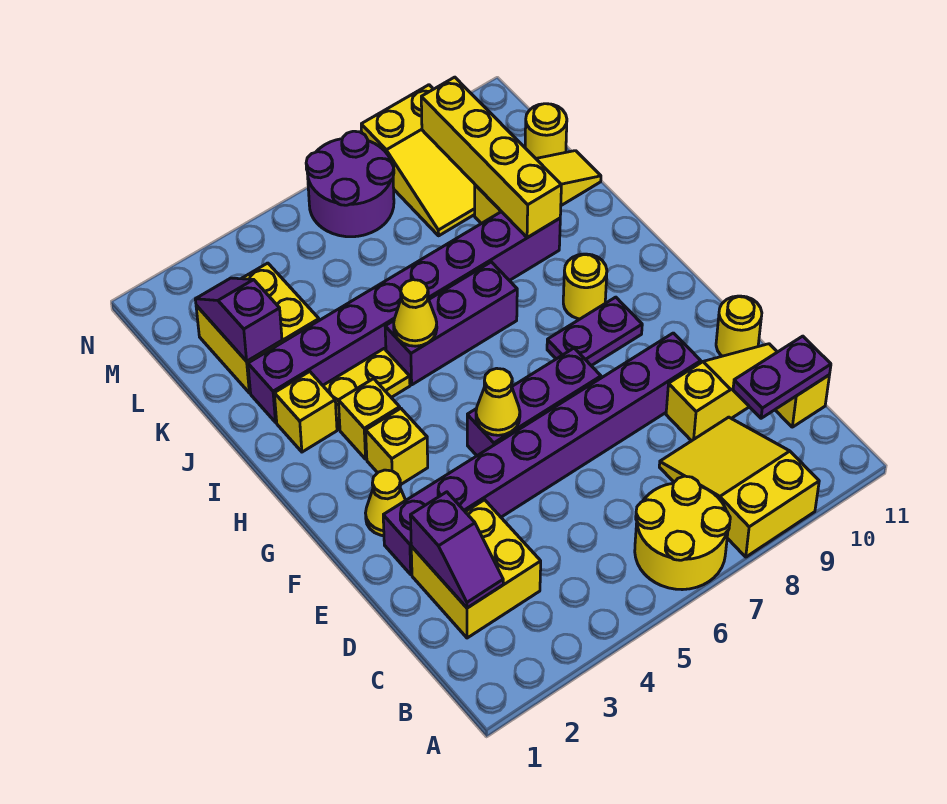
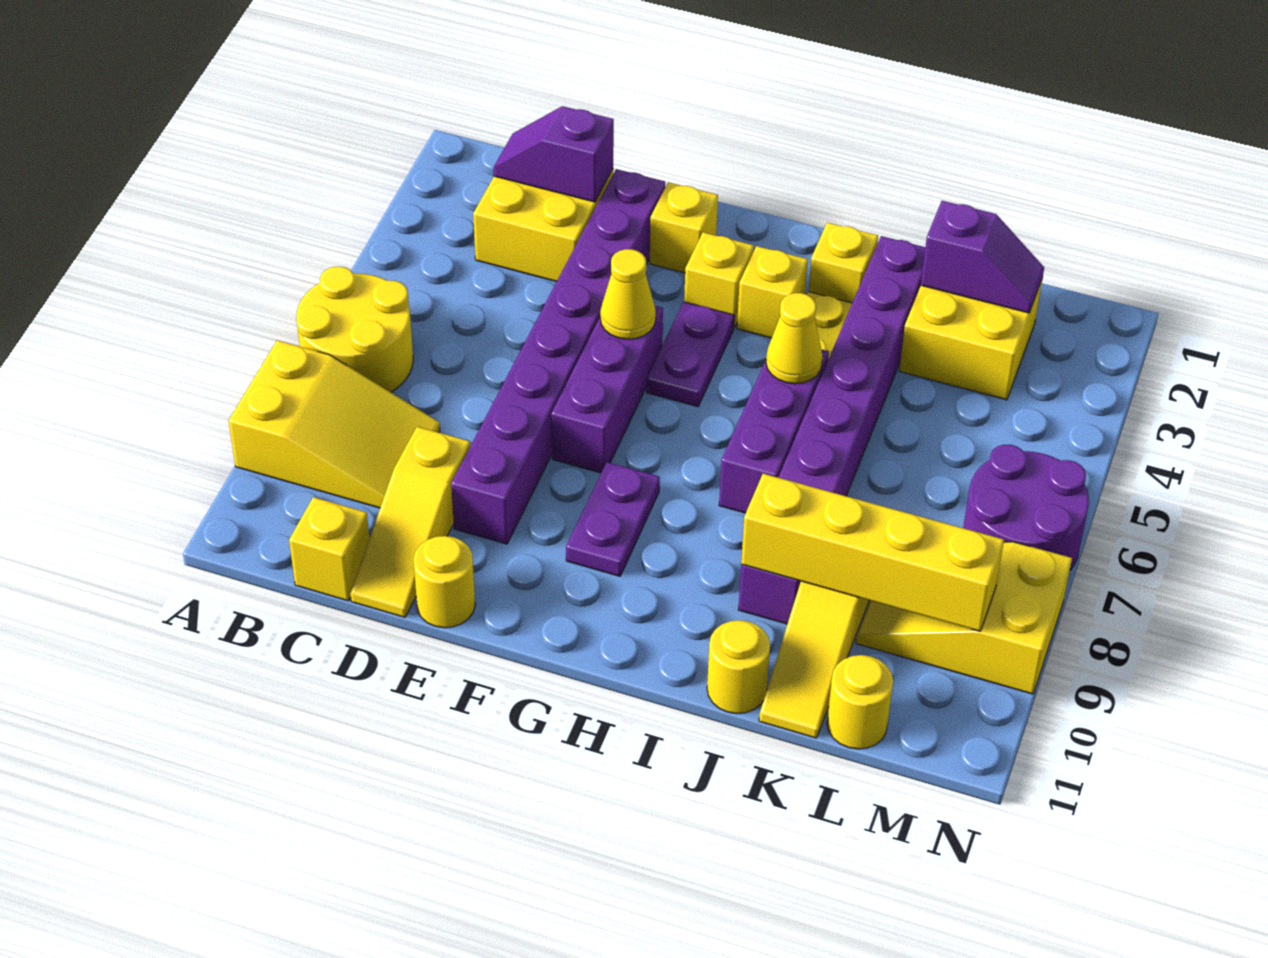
purple plate C10:C11 level 2 -> purple plate G4:G5 level 1
yellow cone F2 level 1 -> yellow brick F2 level 1
yellow round brick H9 level 1 -> yellow round brick J11 level 1

